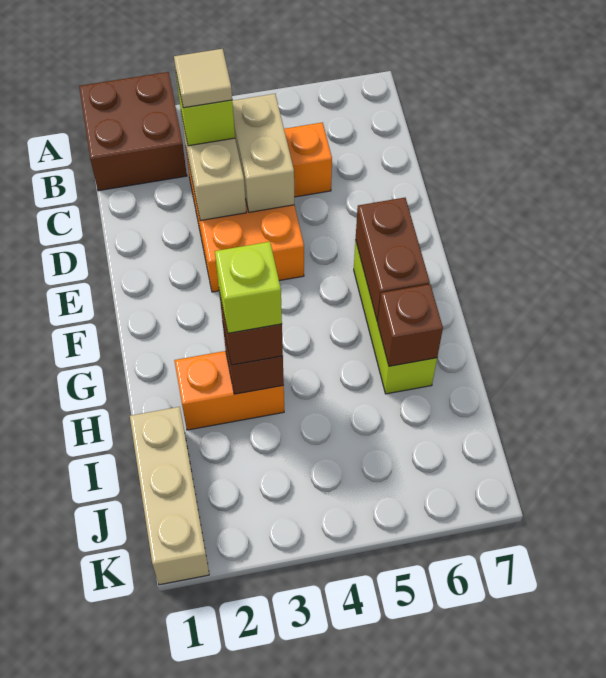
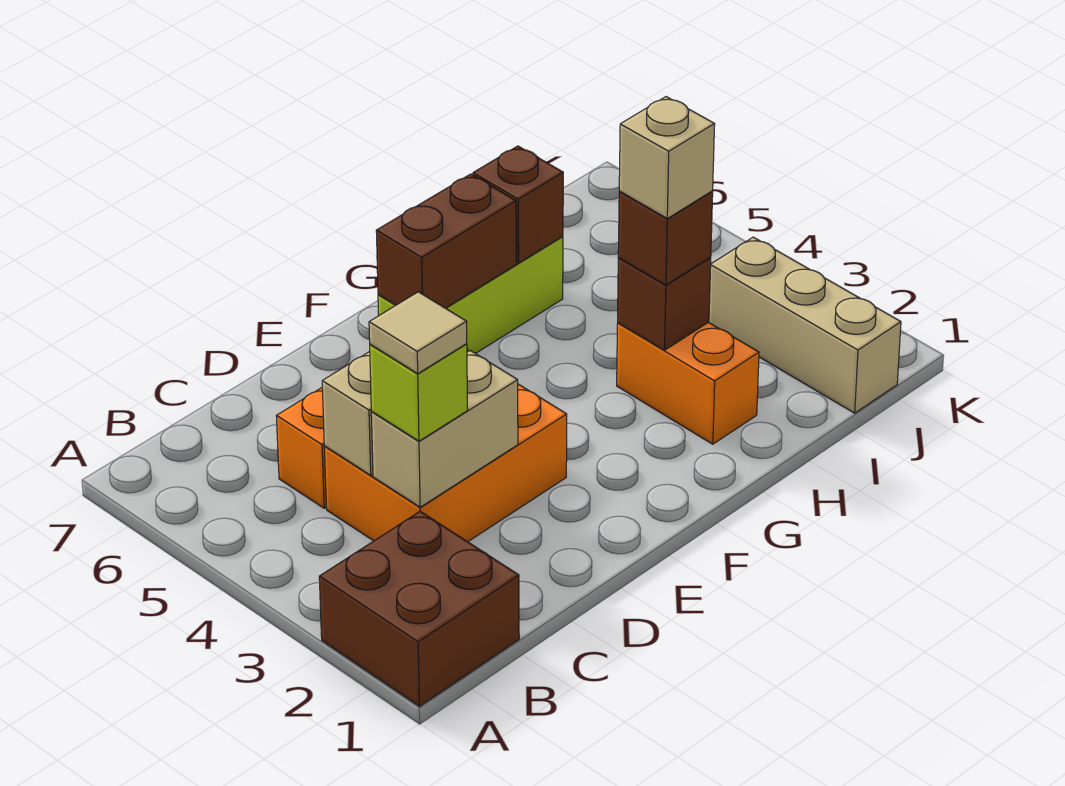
lime brick H3 level 4 -> tan brick H3 level 4
tan brick I1:K1 level 1 -> tan brick J1:J3 level 1

